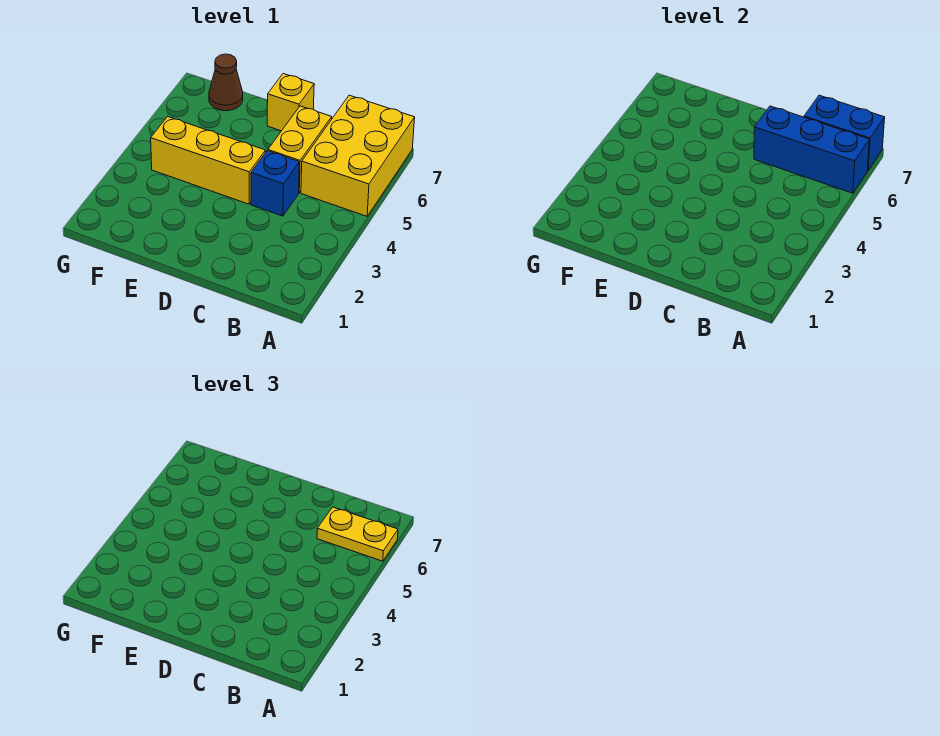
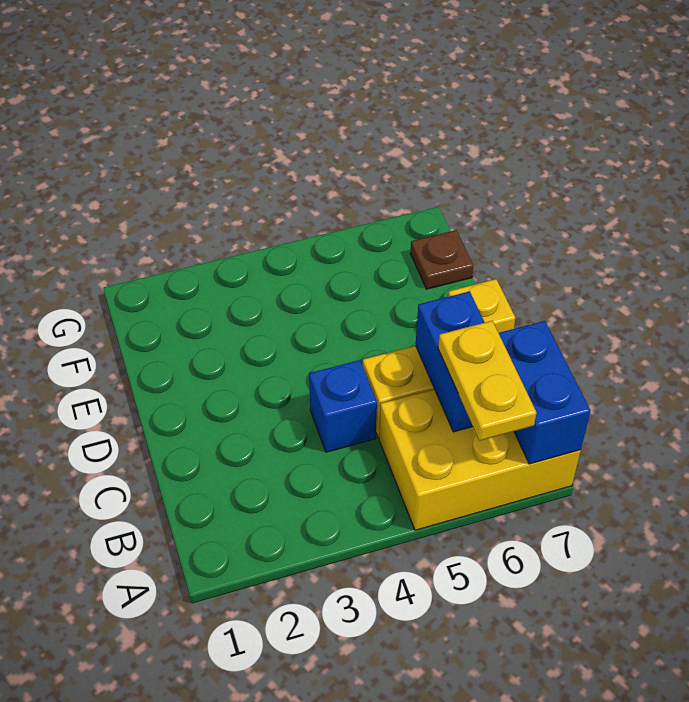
blue brick A6:C6 level 2 -> blue brick B6:C6 level 2
yellow brick D4:F4 level 1 -> none
brown cone F7 level 1 -> brown plate F7 level 1

